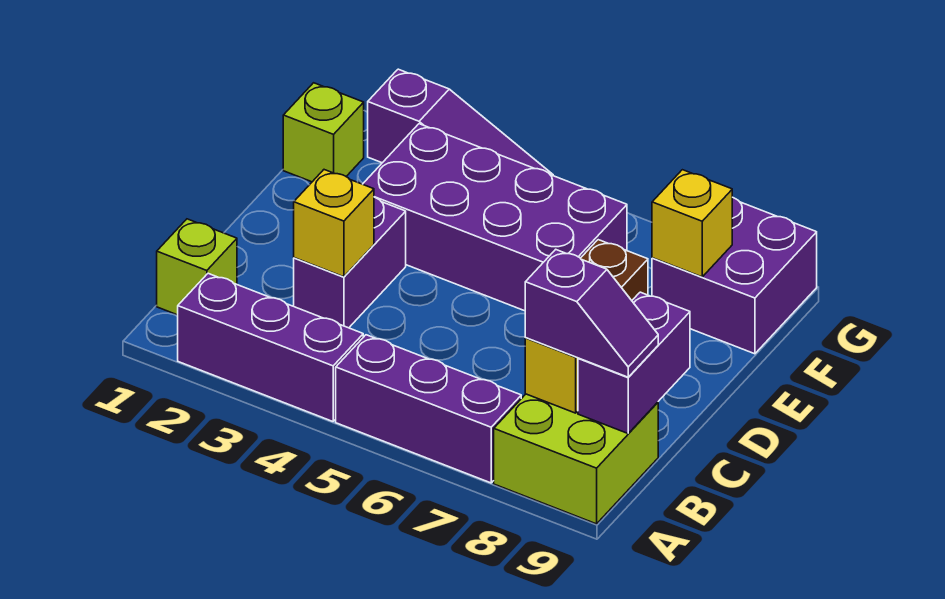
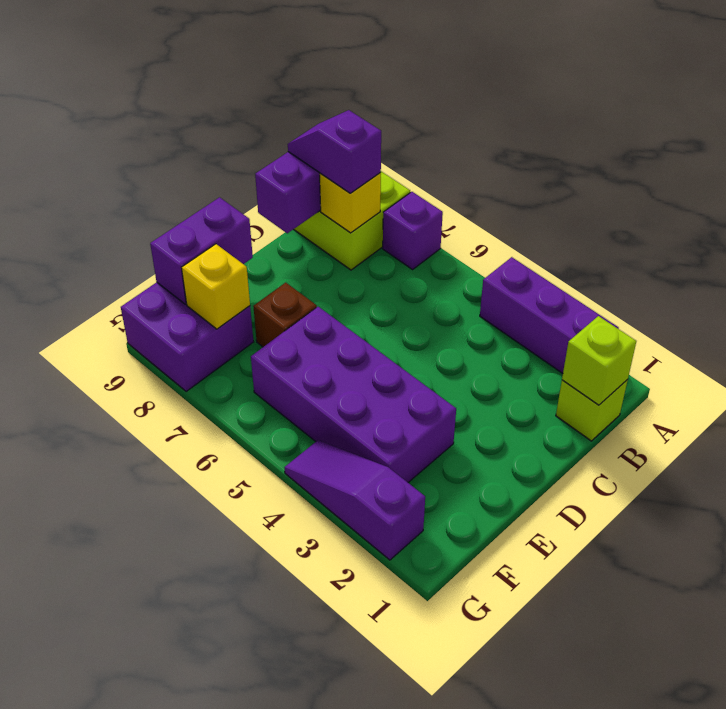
purple brick A5:A7 level 1 -> purple brick A7 level 1
purple brick C3:D3 level 1 -> purple brick E9:F9 level 2
yellow brick C3 level 2 -> none
lime brick F1 level 1 -> lime brick B1 level 2

